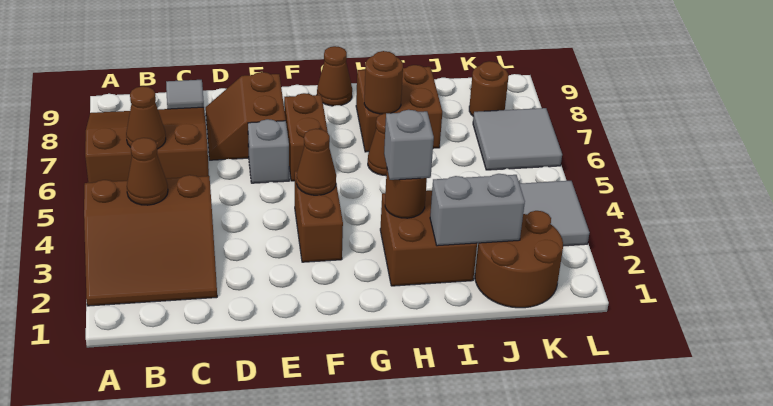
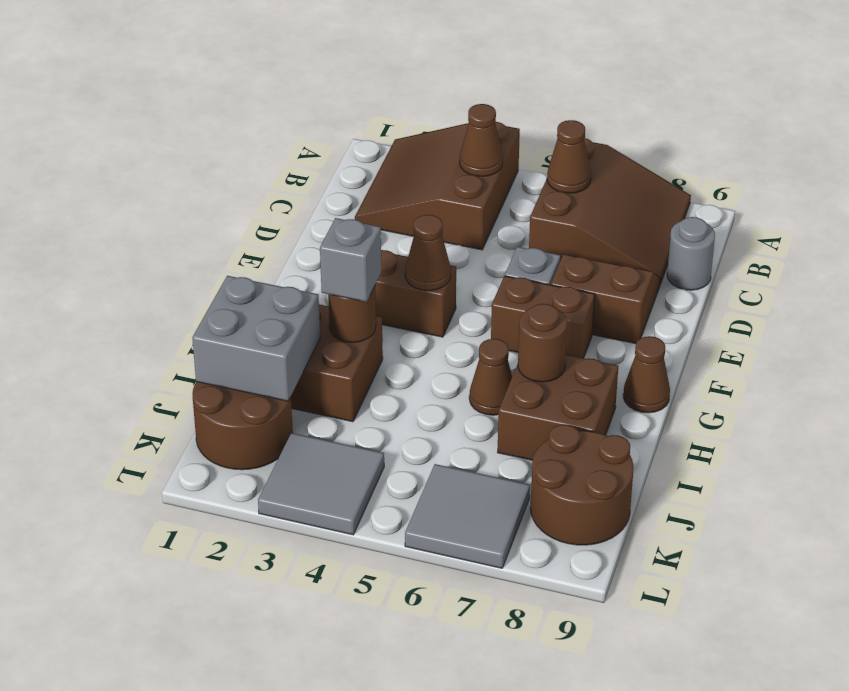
grey tile C9 level 1 -> grey round brick C9 level 1
grey brick I2:J2 level 2 -> grey brick I1:J2 level 2
brown round brick K8 level 1 -> brown round brick J8:K9 level 1

